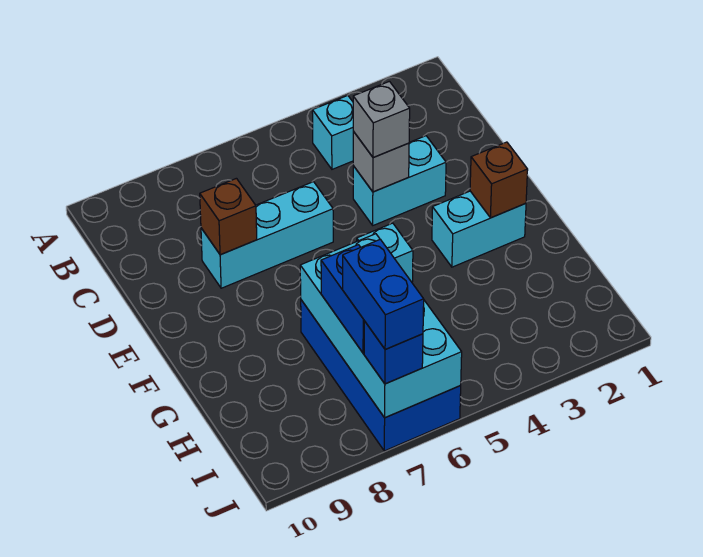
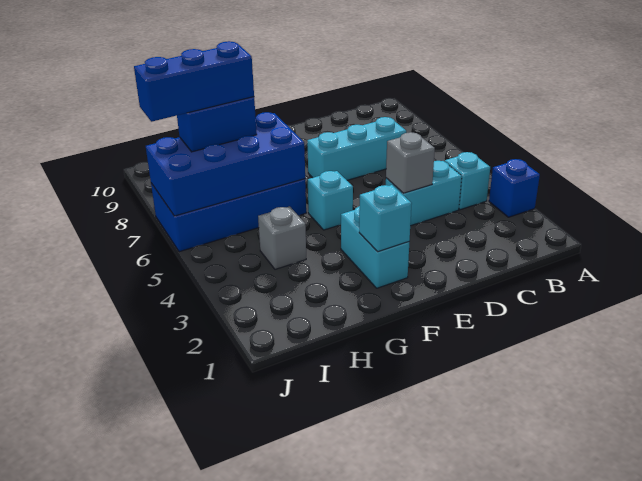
cyan brick D3:D4 level 1 -> cyan brick C4:D4 level 1
grey brick D4 level 3 -> grey brick H4 level 1
cyan brick D6:D8 level 1 -> cyan brick C7:E7 level 1
brown brick D8 level 2 -> none
brown brick F2 level 2 -> cyan brick F2 level 2
cyan brick G6:J7 level 2 -> blue brick G6:J7 level 2
blue brick I7:J7 level 4 -> blue brick H7:J7 level 4
blue brick J7 level 3 -> blue brick A3 level 1

